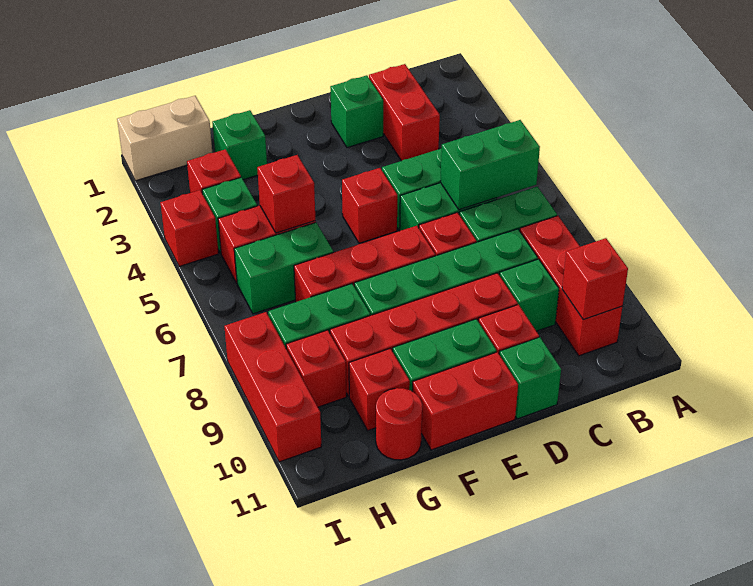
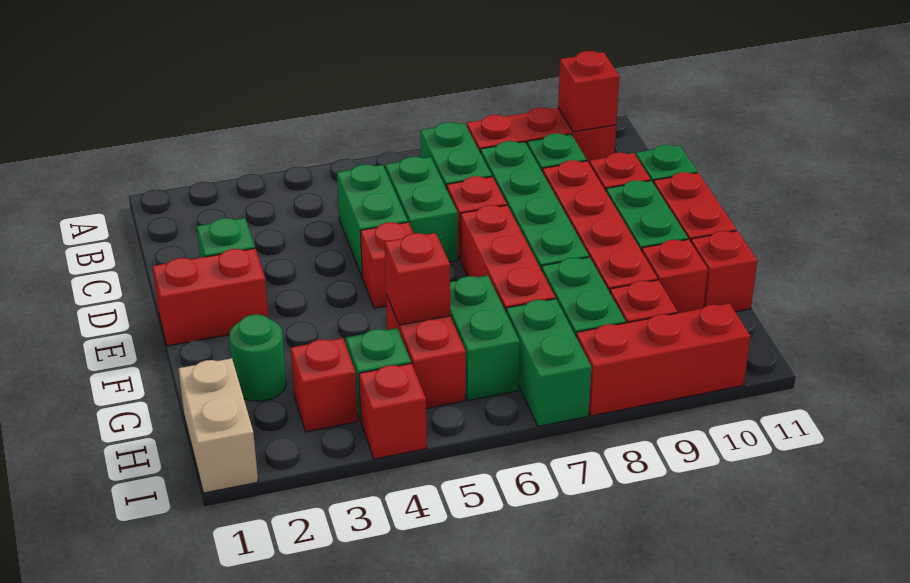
green brick B6:C6 level 2 -> green brick H7:I7 level 1
red brick C2:C3 level 1 -> red brick E1:E2 level 1
green brick G2 level 1 -> green round brick G2 level 1
red round brick G11 level 1 -> red brick G11 level 1

